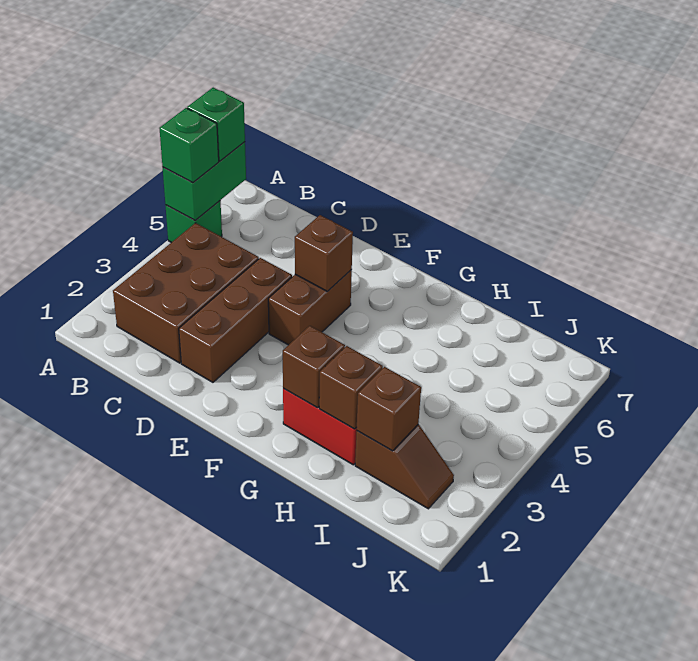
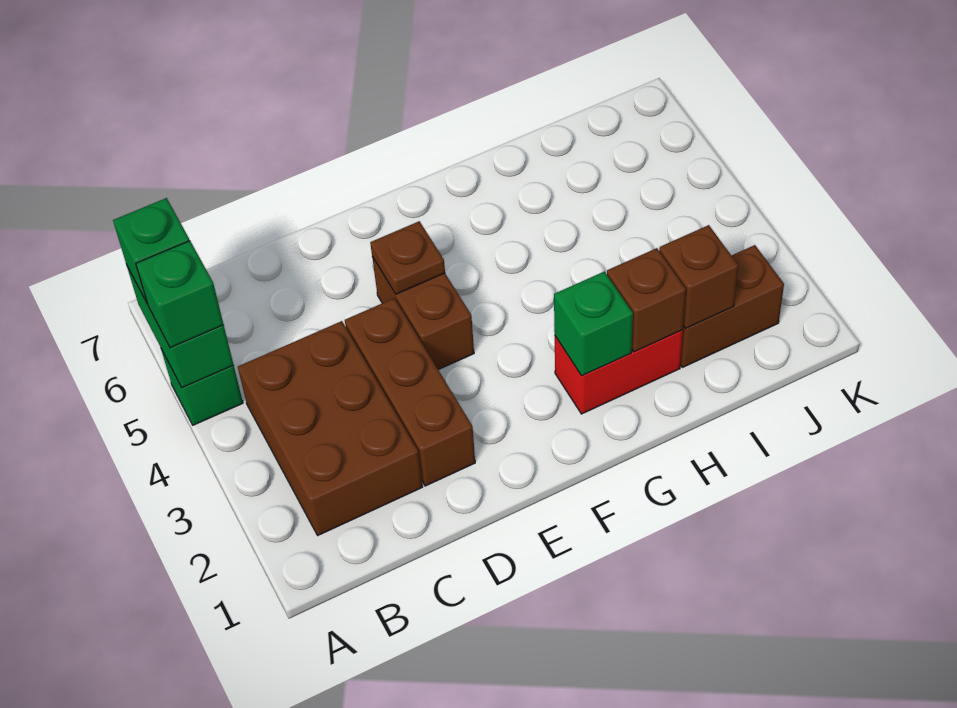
brown brick E5 level 2 -> brown plate E5 level 2
brown brick G2 level 2 -> green brick G2 level 2
brown slope I2:J2 level 1 top I -> brown brick I2:J2 level 1

